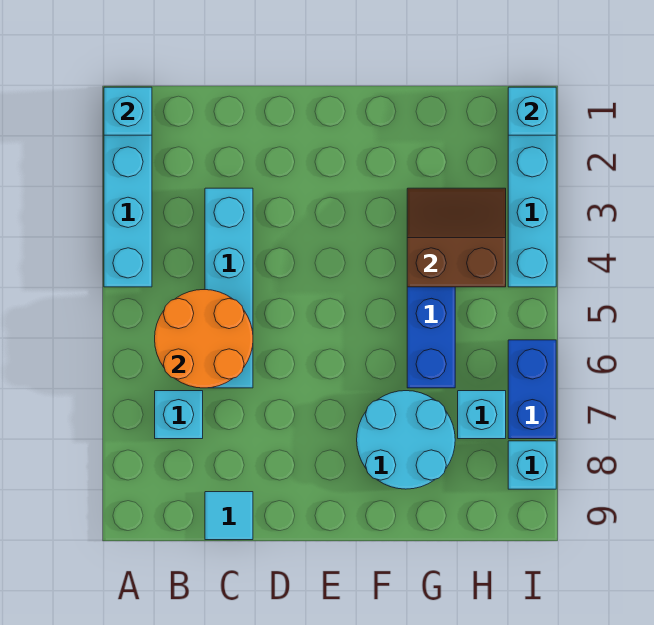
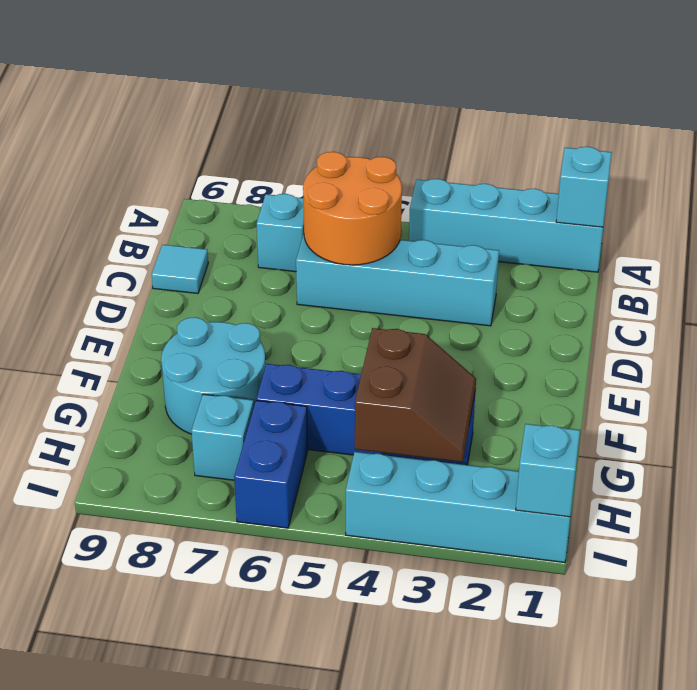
blue brick I6:I7 level 1 -> blue brick H6:I6 level 1
cyan brick I8 level 1 -> none

